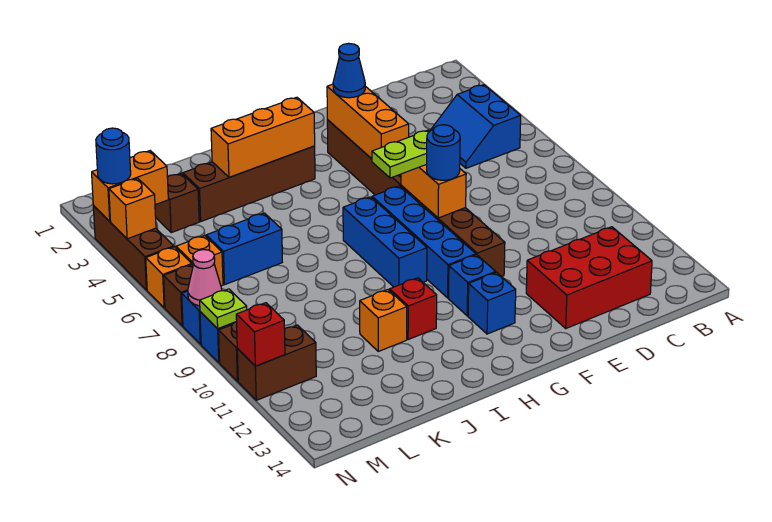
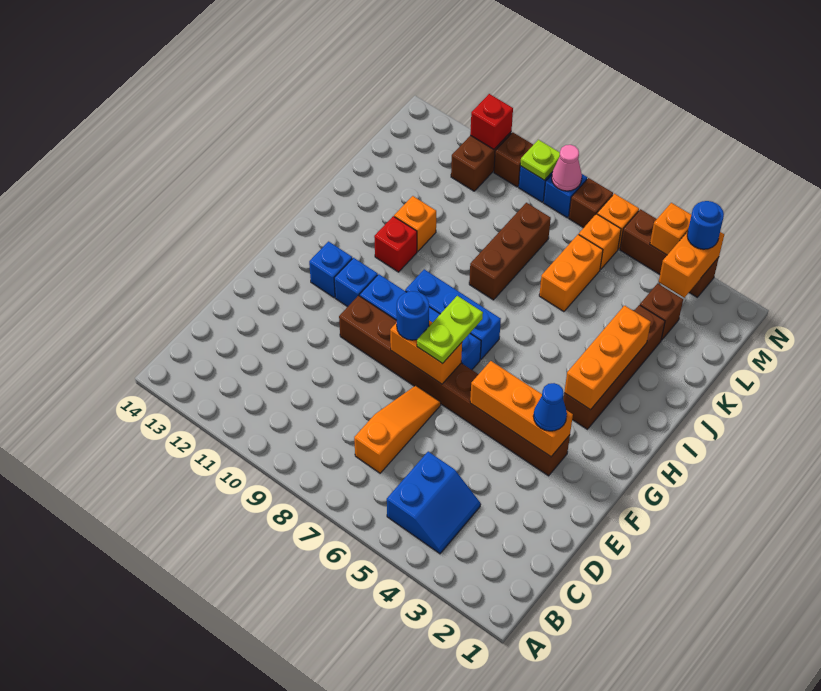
blue slope B4:C5 level 1 top B -> blue slope B4:C5 level 1 top 5
none -> orange slope C7:E7 level 1 top C
red brick C12:E13 level 1 -> none
none -> brown brick J8:L8 level 1
blue brick K6:L6 level 1 -> orange brick K6:L6 level 1

